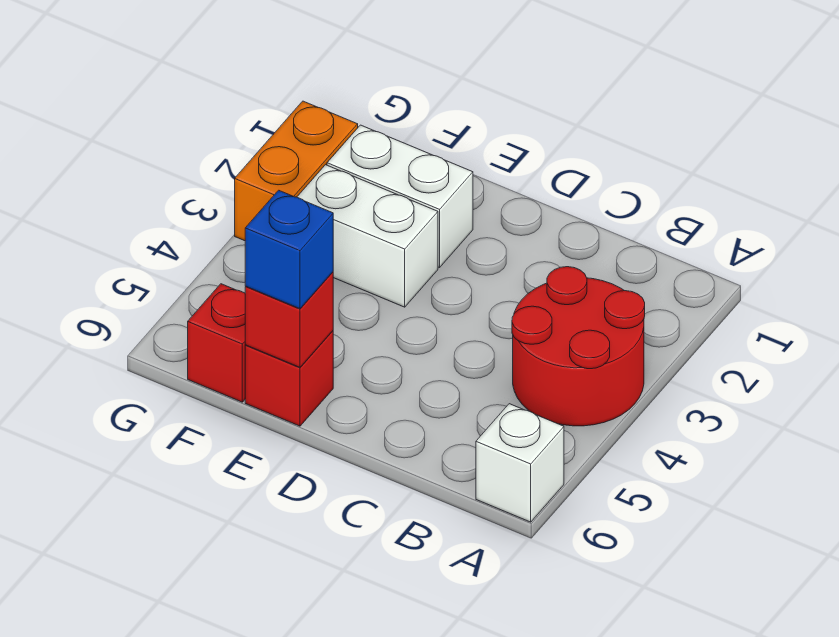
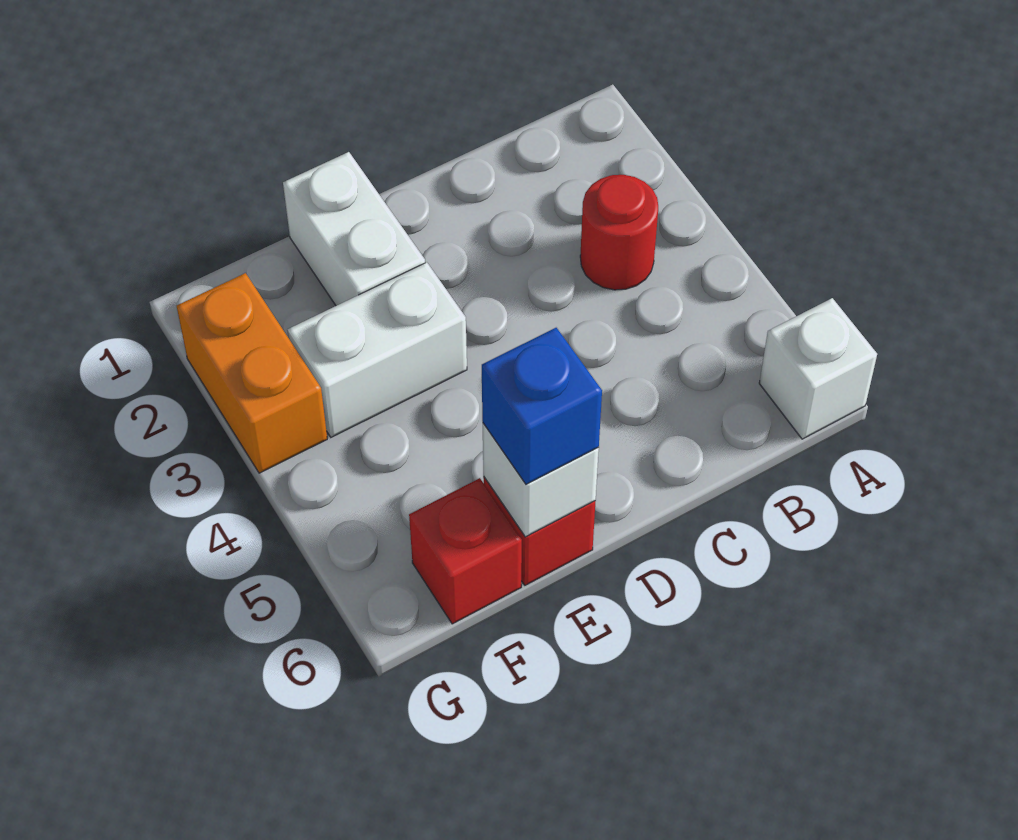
red round brick A3:B4 level 1 -> red round brick B3 level 1
white brick E2:F2 level 1 -> white brick E1:E2 level 1
red brick E6 level 2 -> white brick E6 level 2

